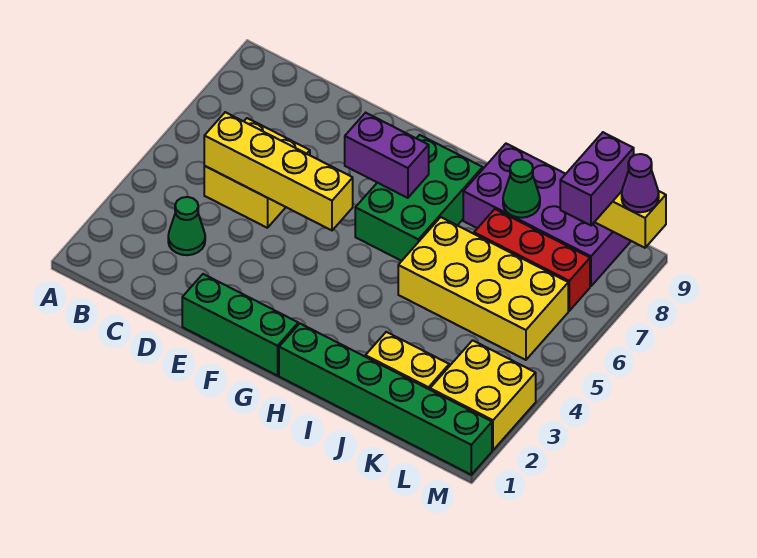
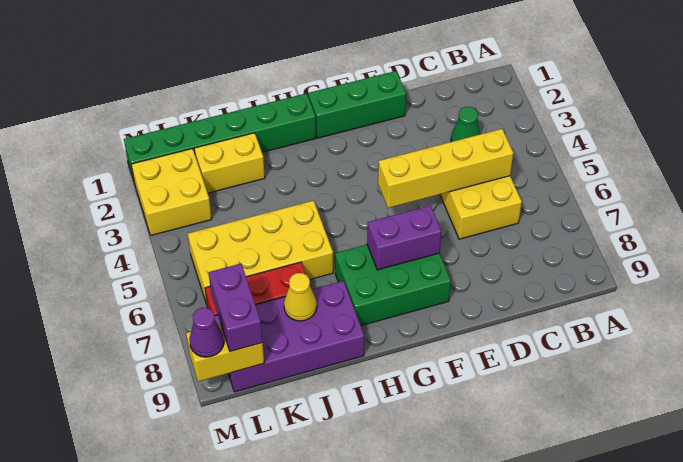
green brick G6:H8 level 1 -> green brick F7:H8 level 1
green cone J8 level 2 -> yellow cone J8 level 2

